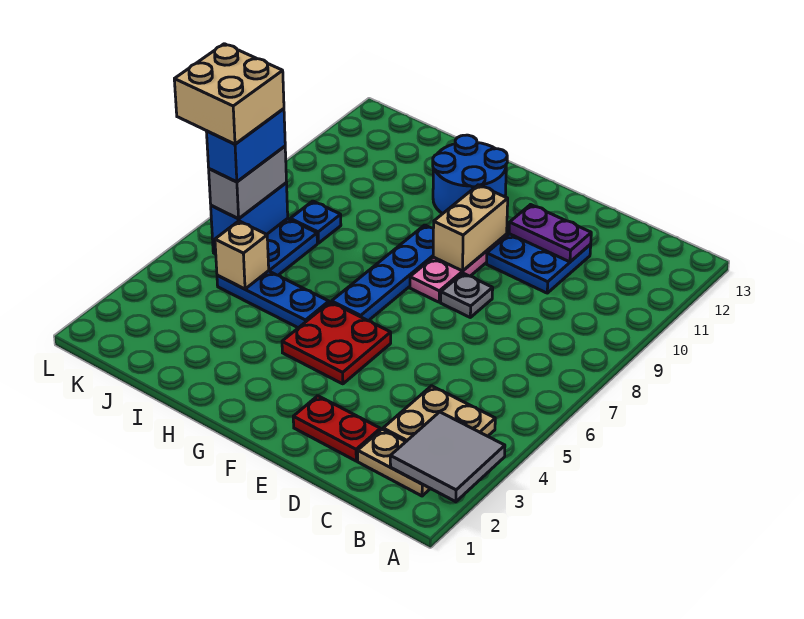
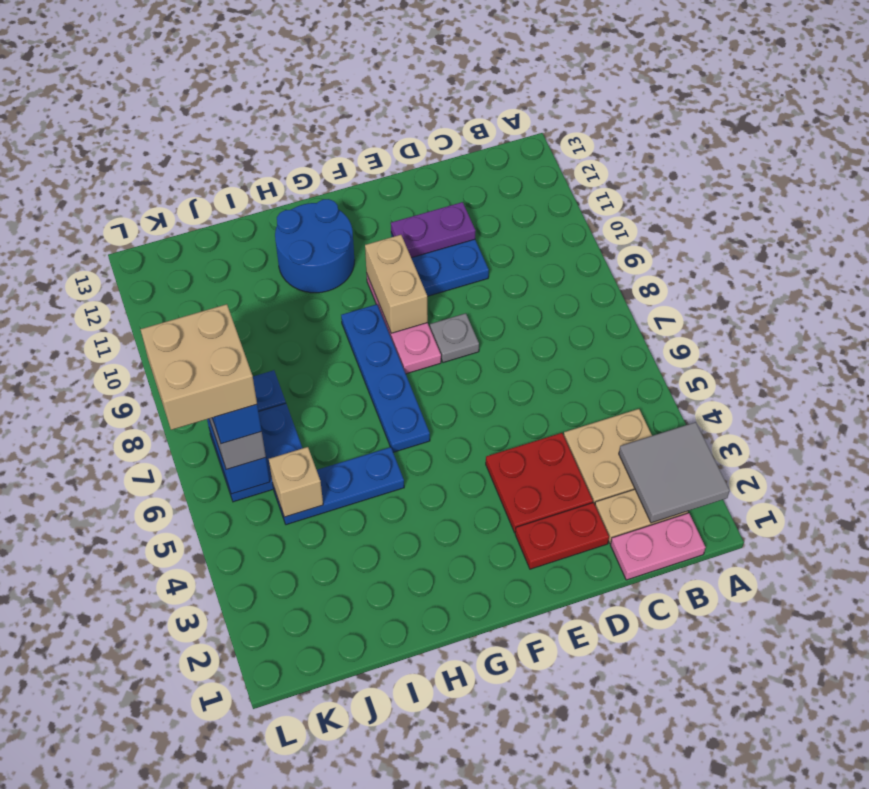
none -> pink plate B1:C1 level 1
red plate F4:G5 level 1 -> red plate D3:E4 level 1

